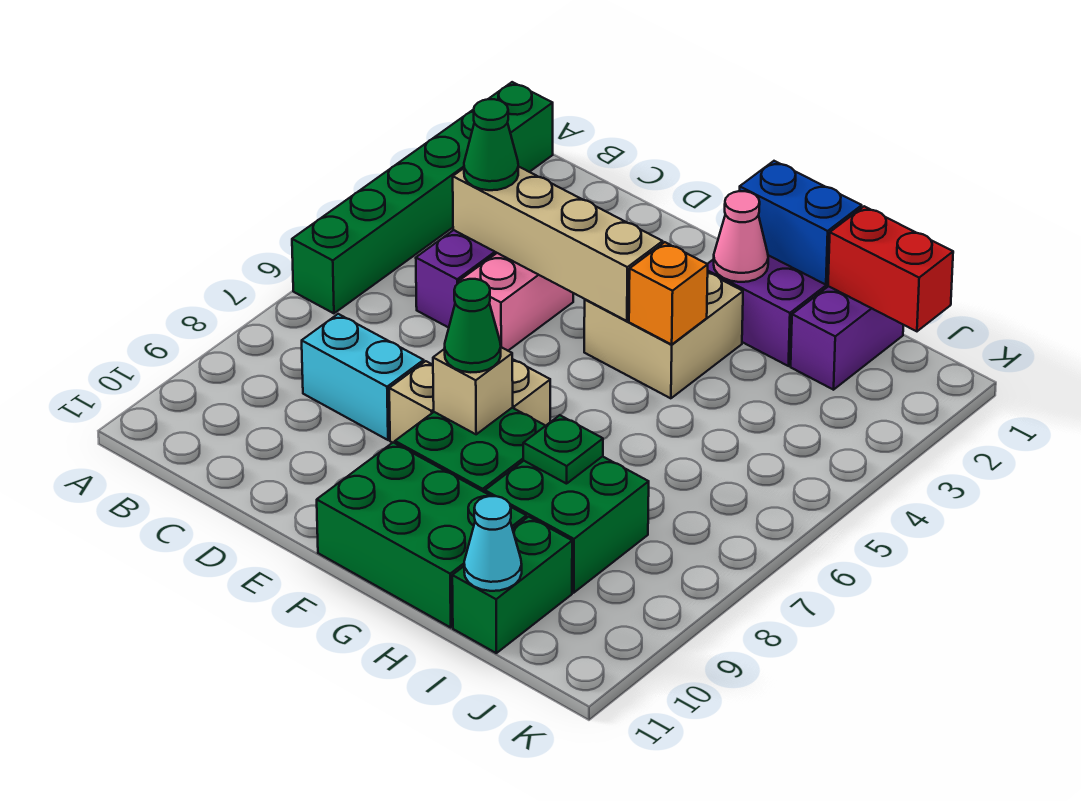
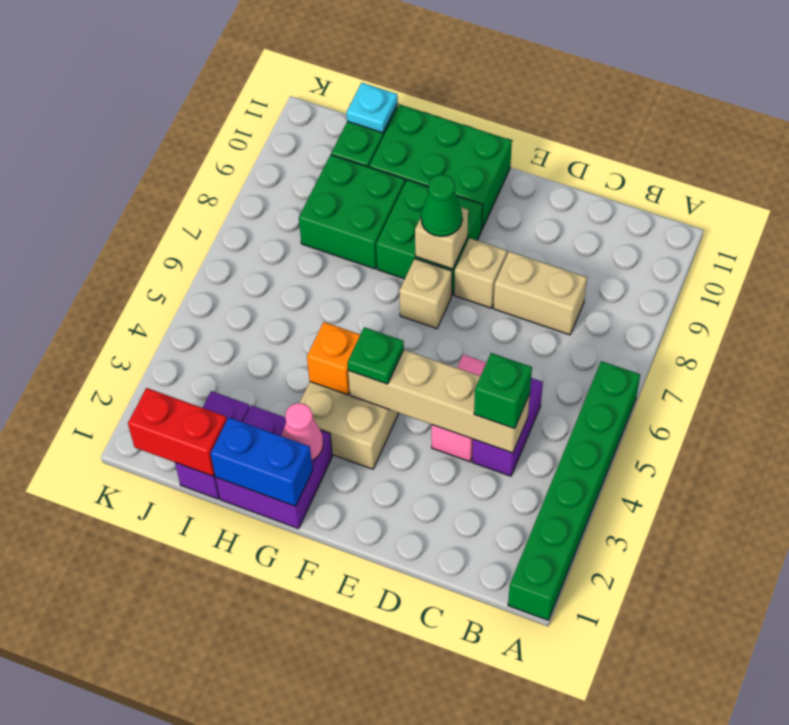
green cone C4 level 3 -> green brick C4 level 3
cyan brick C8:D8 level 1 -> tan brick C8:D8 level 1
green plate H8 level 2 -> green plate F4 level 3
cyan cone I11 level 2 -> cyan plate I11 level 2

